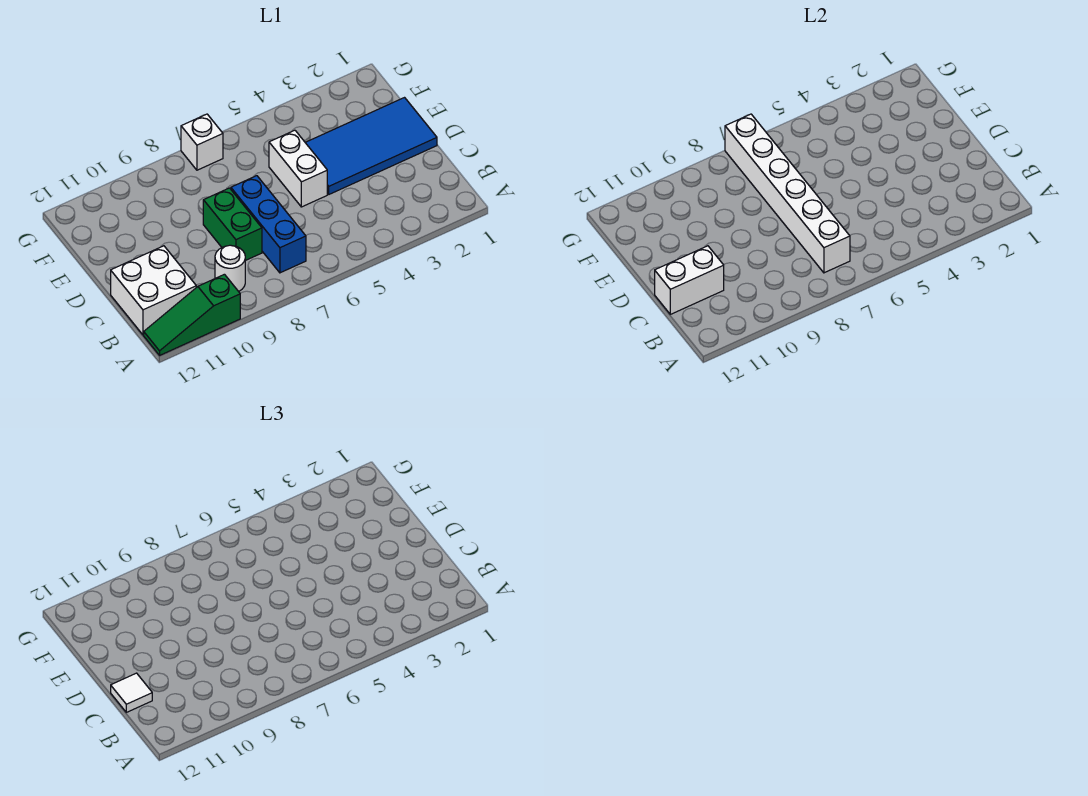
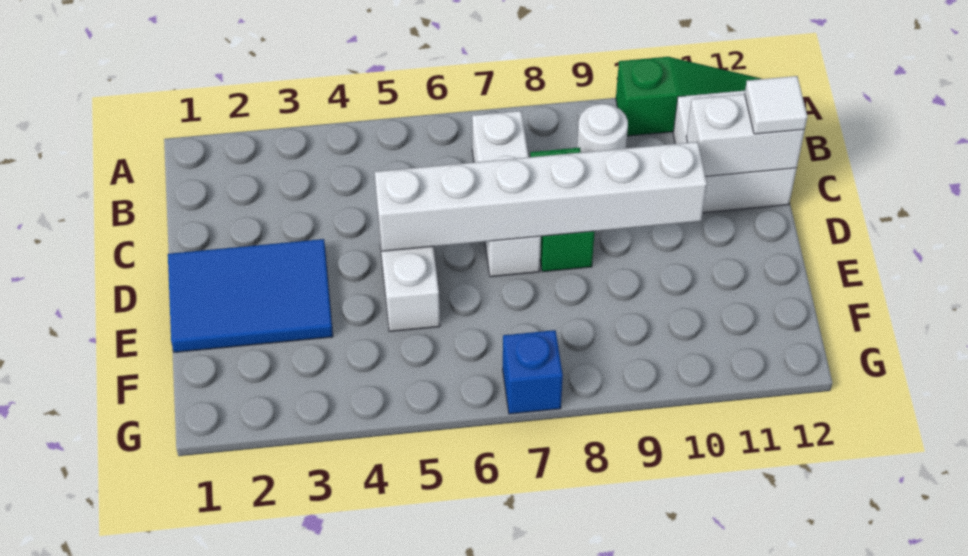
blue brick B7:D7 level 1 -> white brick B7:D7 level 1
white brick B7:G7 level 2 -> white brick D5:D10 level 2
blue tile D1:E4 level 1 -> blue tile D1:E3 level 1
white brick G7 level 1 -> blue brick G7 level 1

